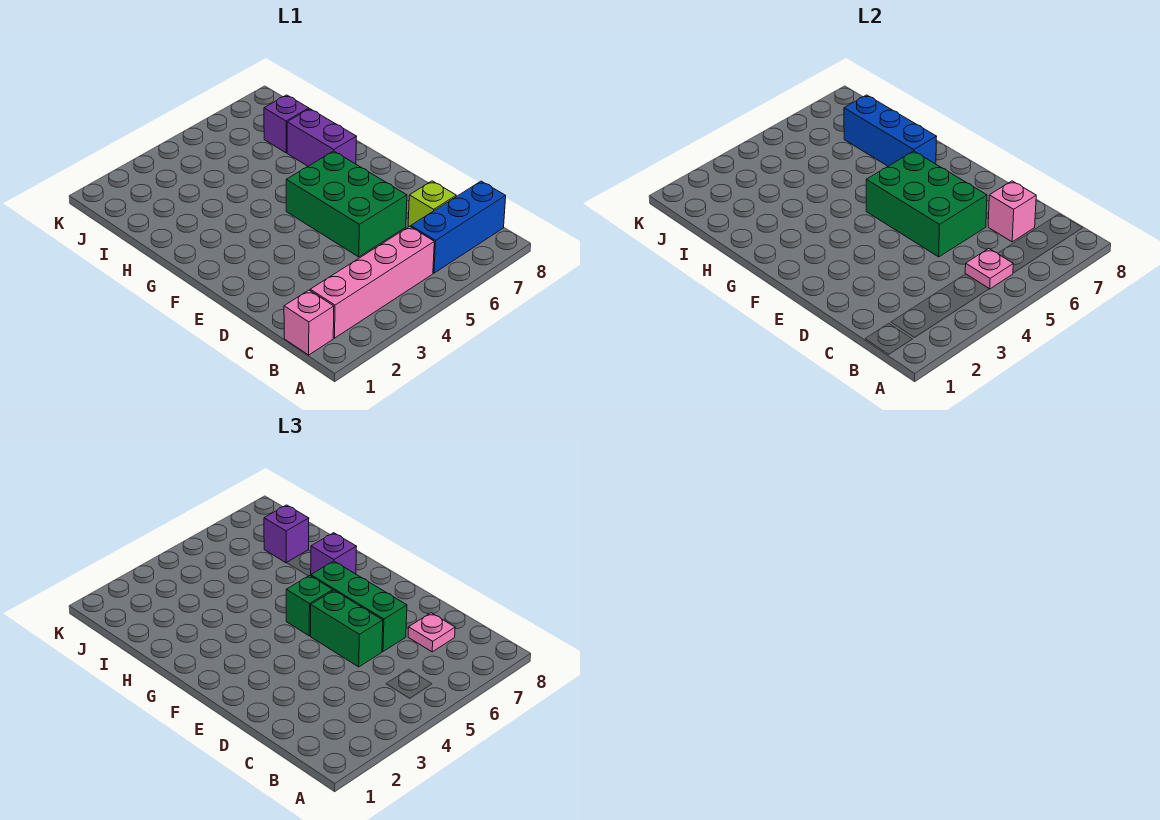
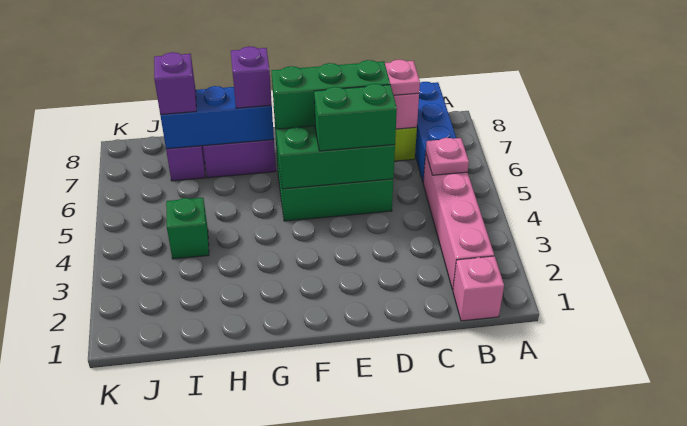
green brick F5 level 3 -> green brick I4 level 1

